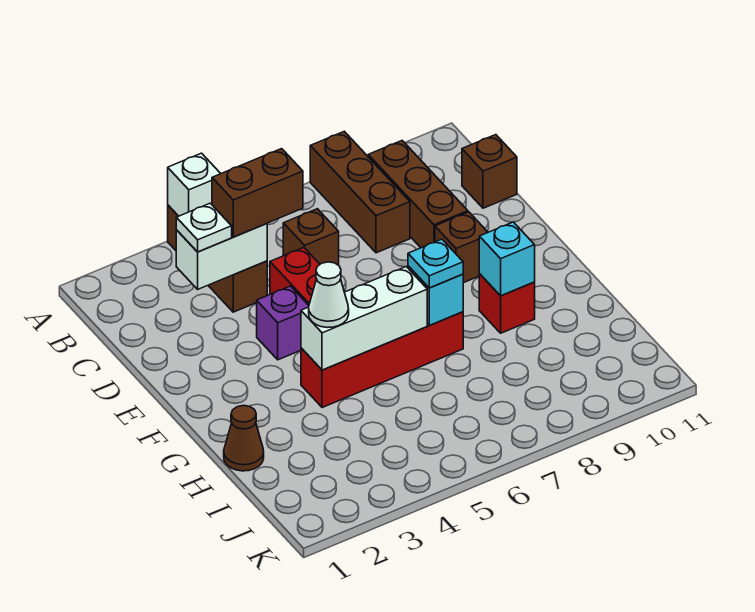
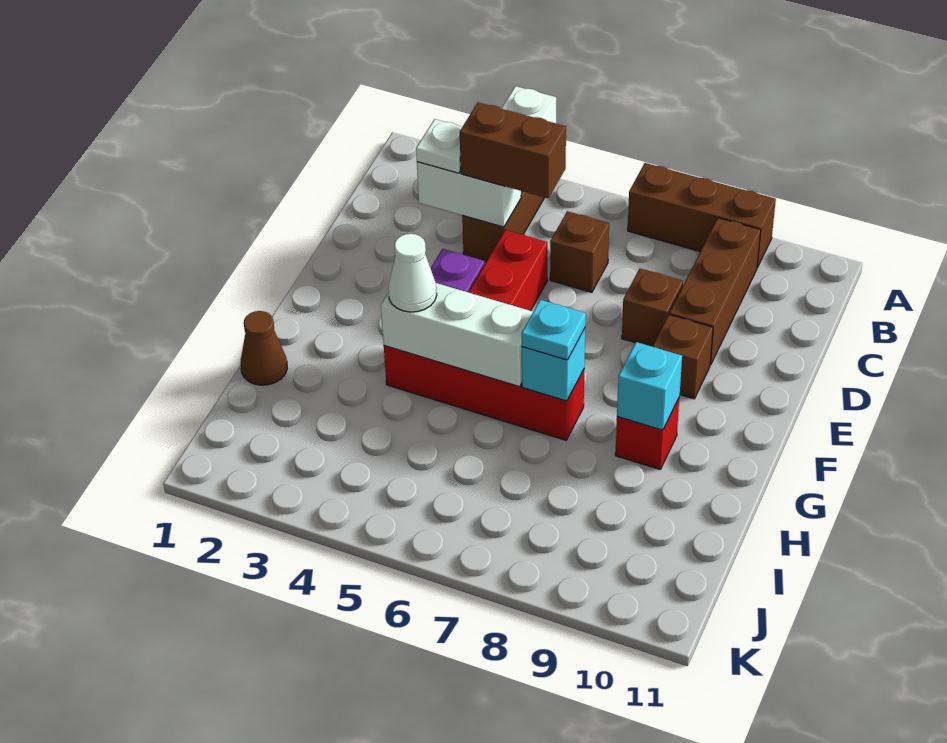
brown brick A8:C8 level 1 -> brown brick A7:A9 level 1
brown brick C11 level 1 -> brown brick D8 level 1

